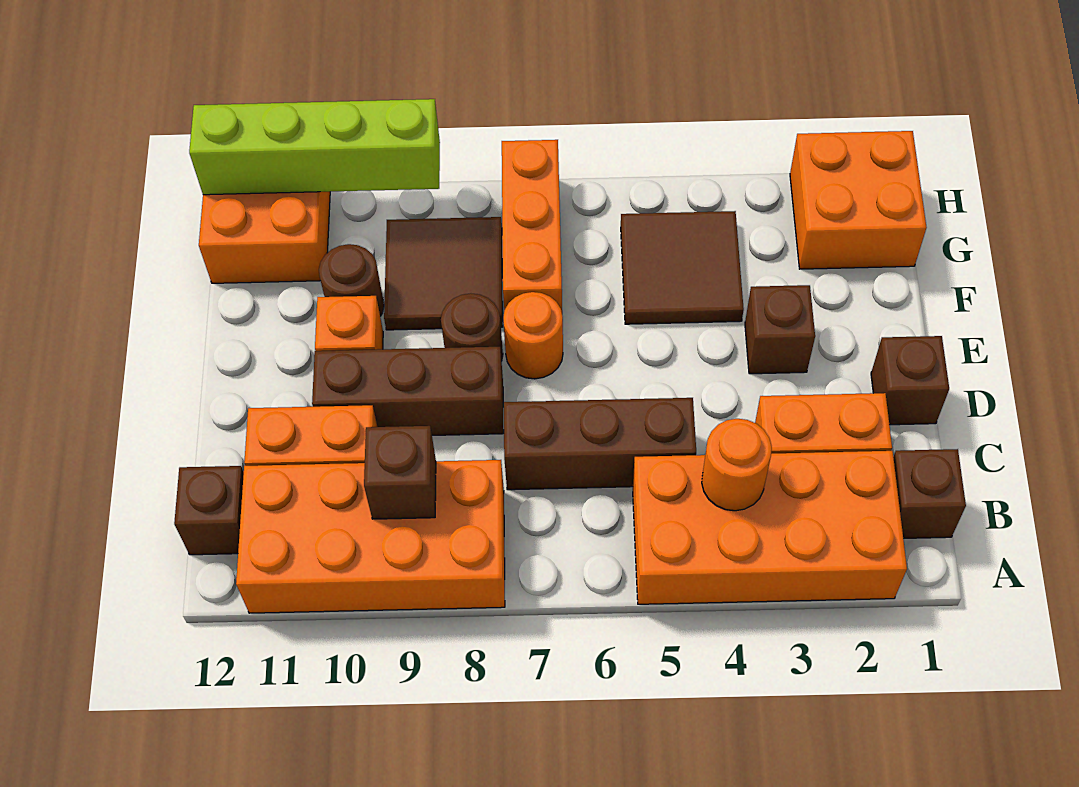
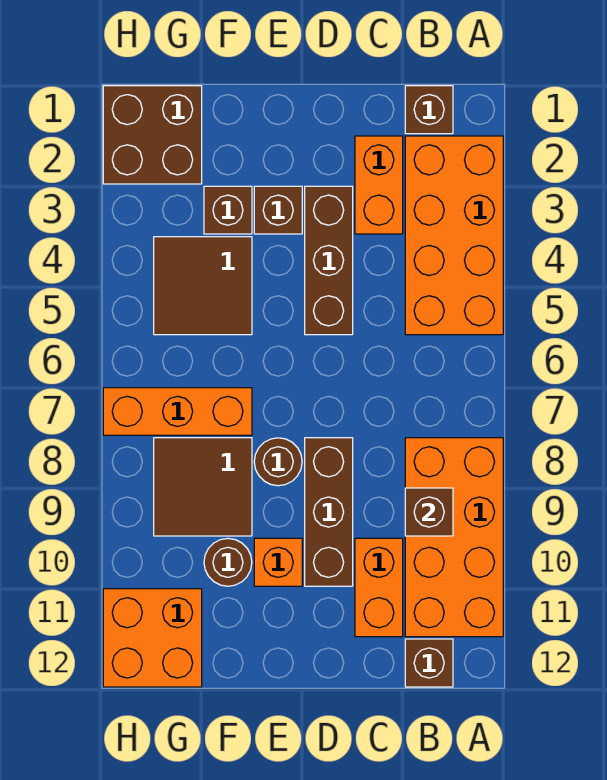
orange round brick B4 level 2 -> none
brown brick C5:C7 level 1 -> brown brick D3:D5 level 1
brown brick D1 level 1 -> brown brick F3 level 1
orange round brick E7 level 1 -> none
orange brick G1:H2 level 1 -> brown brick G1:H2 level 1
lime brick H9:H12 level 2 -> none

